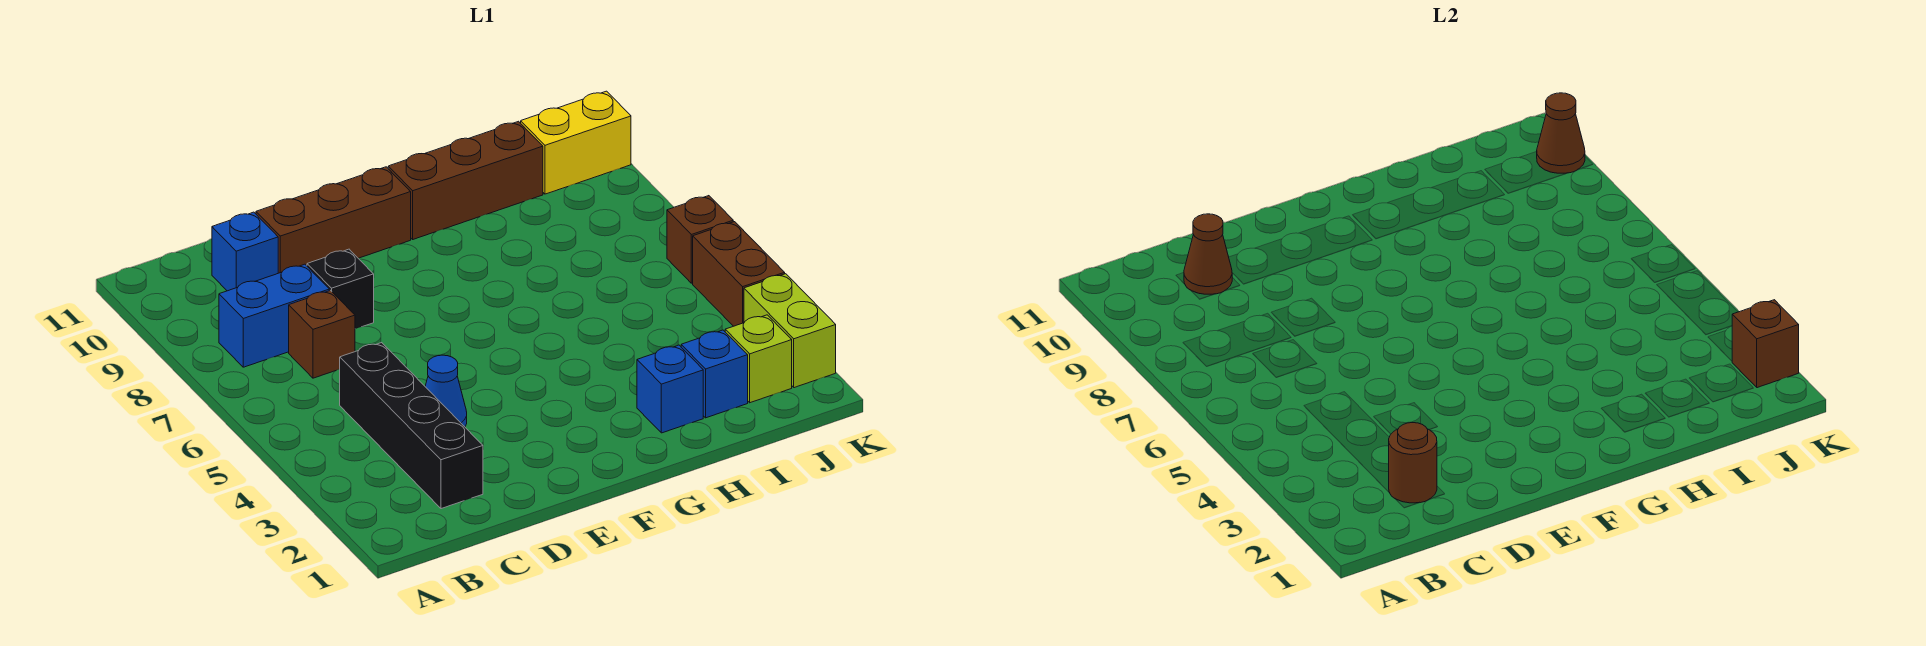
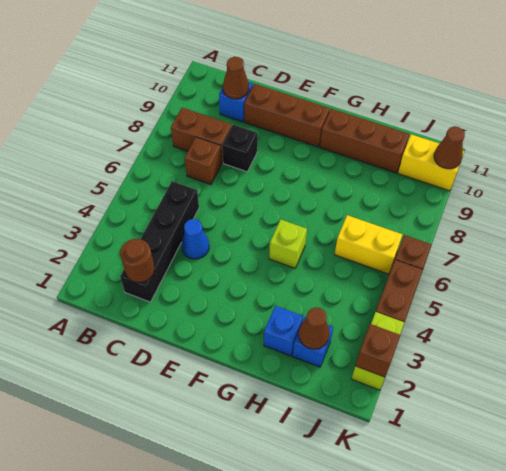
blue brick B8:C8 level 1 -> brown brick B8:C8 level 1
none -> brown cone I2 level 2
none -> yellow brick I6:J6 level 1
lime brick J2 level 1 -> lime brick G5 level 1

